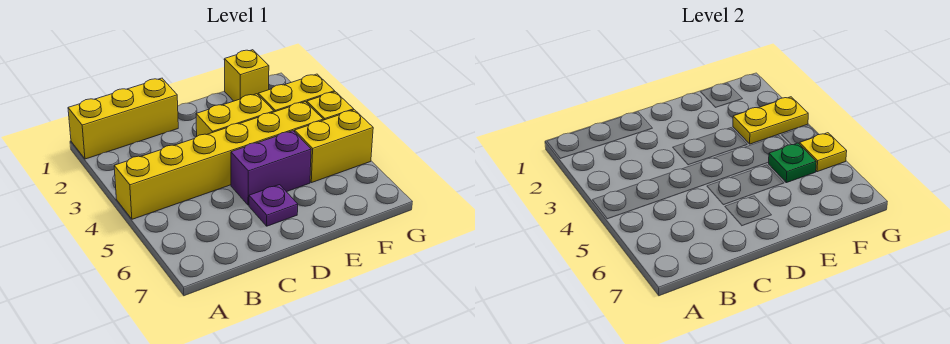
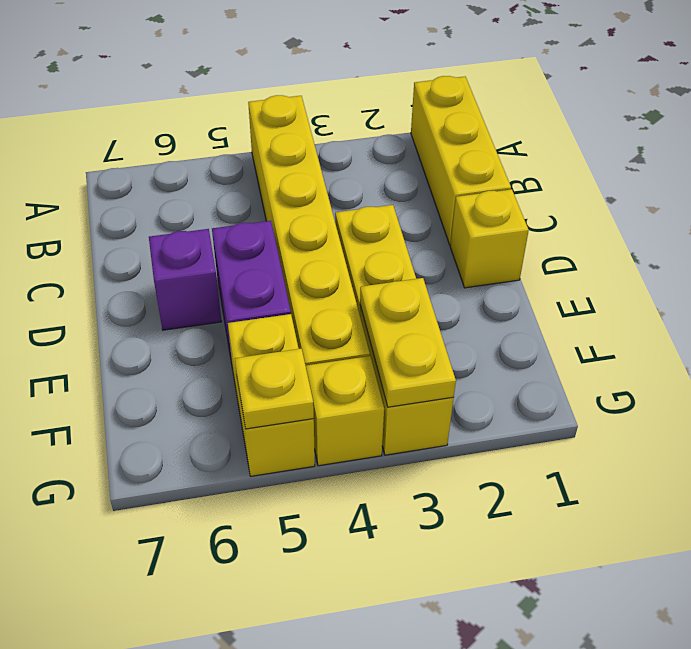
purple plate D6 level 1 -> purple brick D6 level 1
yellow brick F1 level 1 -> yellow brick D1 level 1
green plate F5 level 2 -> none

